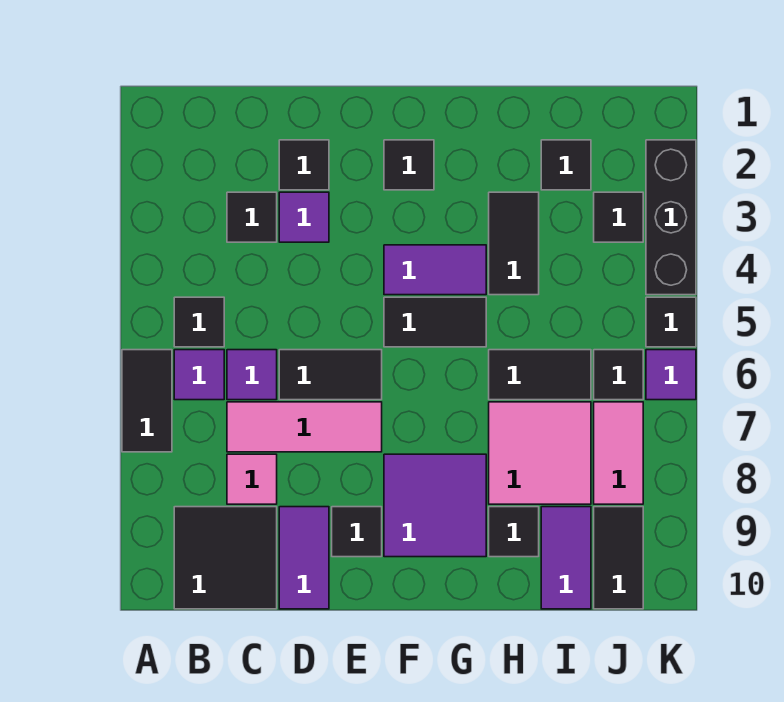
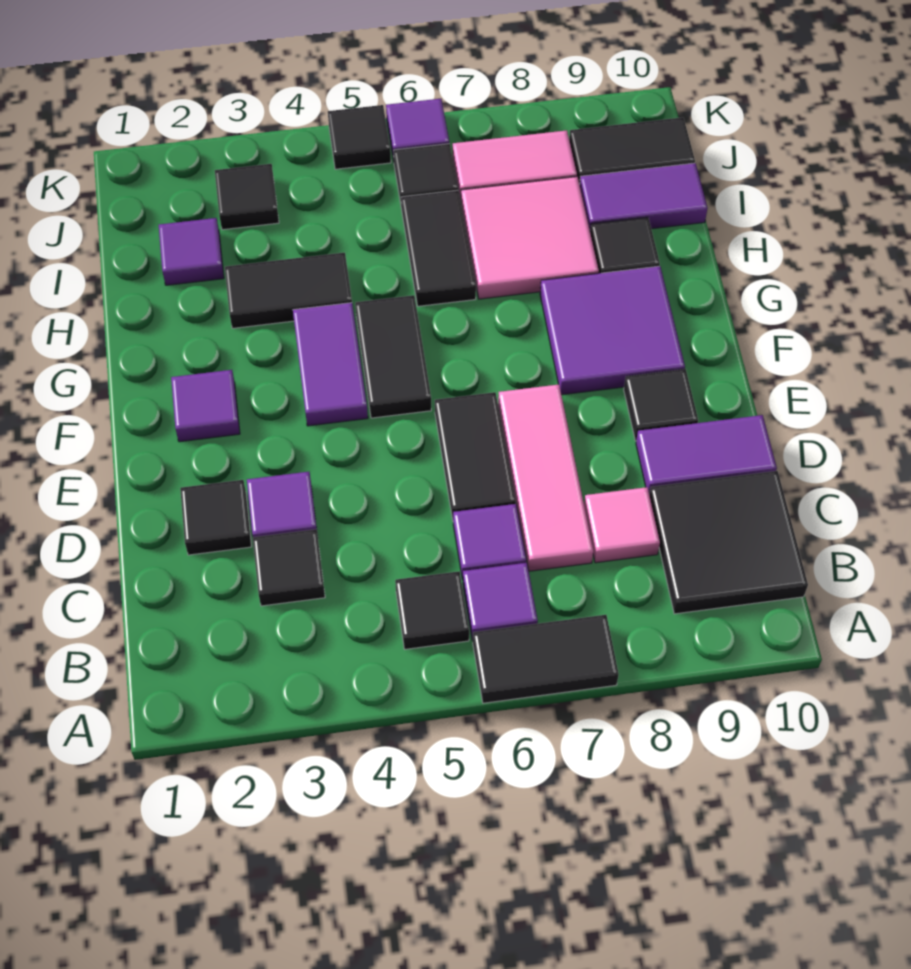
black tile F2 level 1 -> purple tile F2 level 1
black tile I2 level 1 -> purple tile I2 level 1
black brick K2:K4 level 1 -> none

